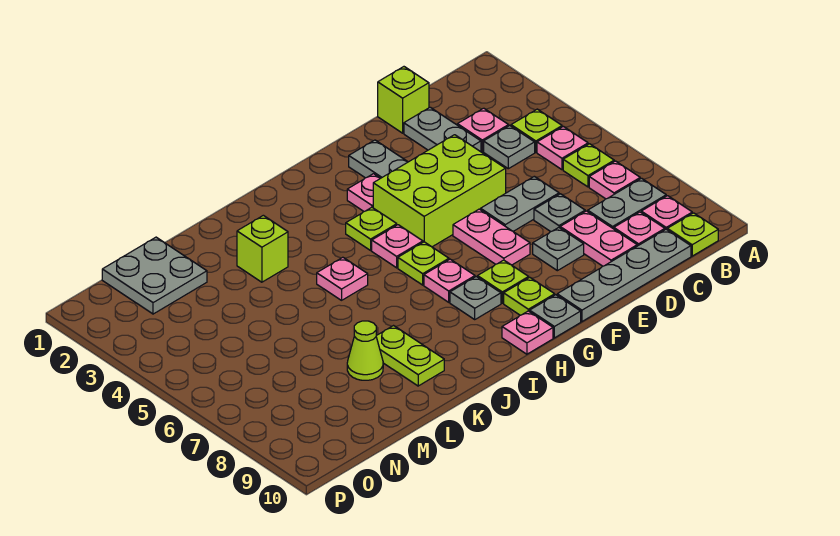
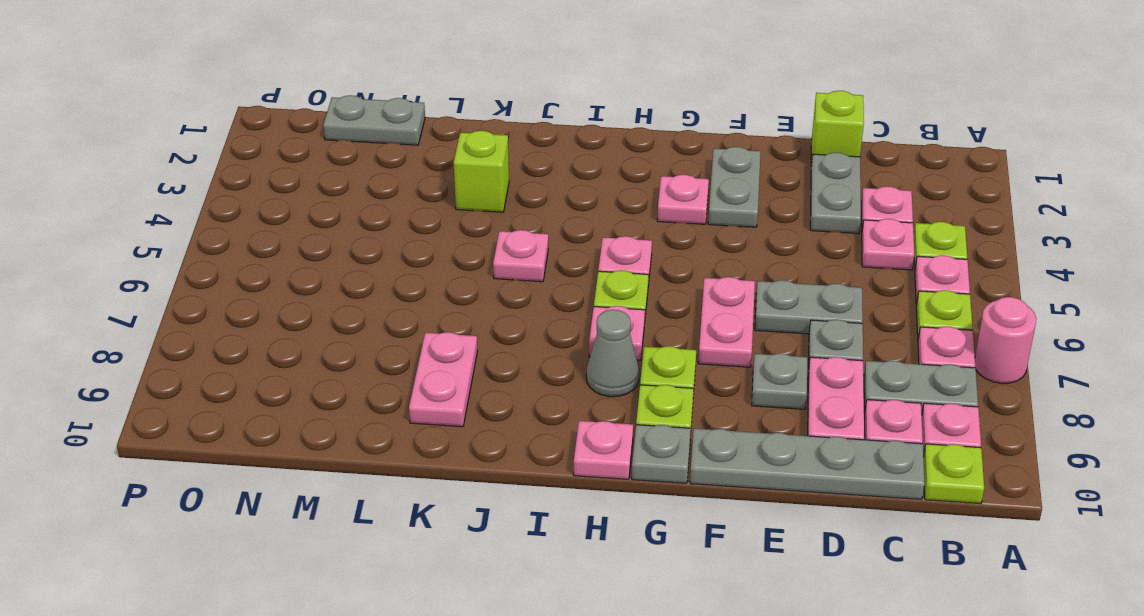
none -> pink round brick A7 level 1
grey plate C4 level 1 -> pink plate C4 level 1
lime brick E4:G5 level 1 -> none
lime plate H4 level 1 -> none
grey plate H8 level 1 -> grey cone H8 level 1
lime plate K8:K9 level 1 -> pink plate K8:K9 level 1
lime cone L8 level 1 -> none
grey plate M1:N2 level 1 -> grey plate M1:N1 level 1

